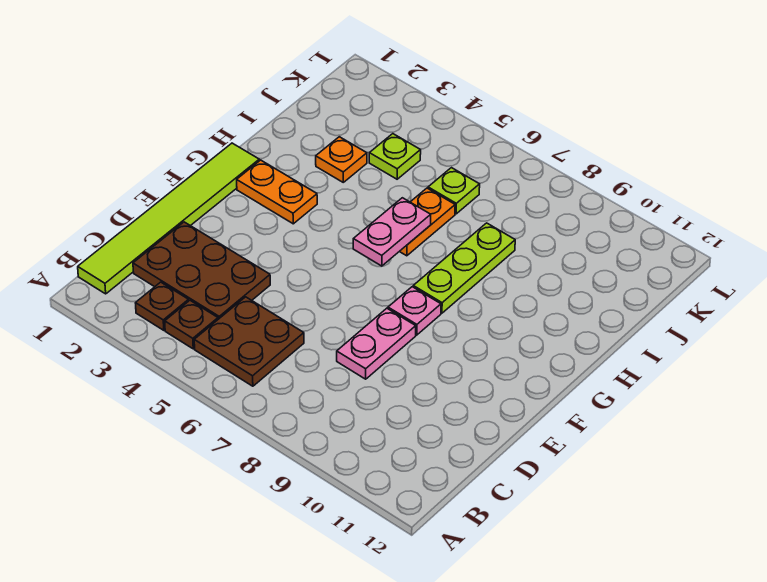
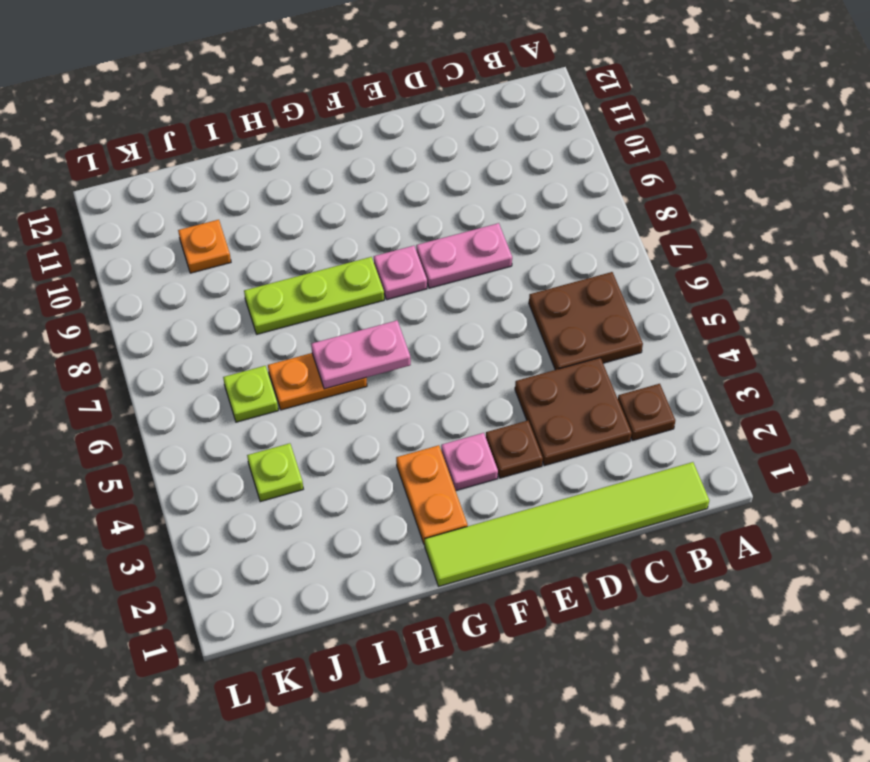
brown plate B4 level 1 -> brown plate E3 level 1
brown plate C2:D4 level 1 -> brown plate C3:D4 level 1
none -> pink plate F3 level 1
orange plate I3 level 1 -> orange plate J10 level 1

